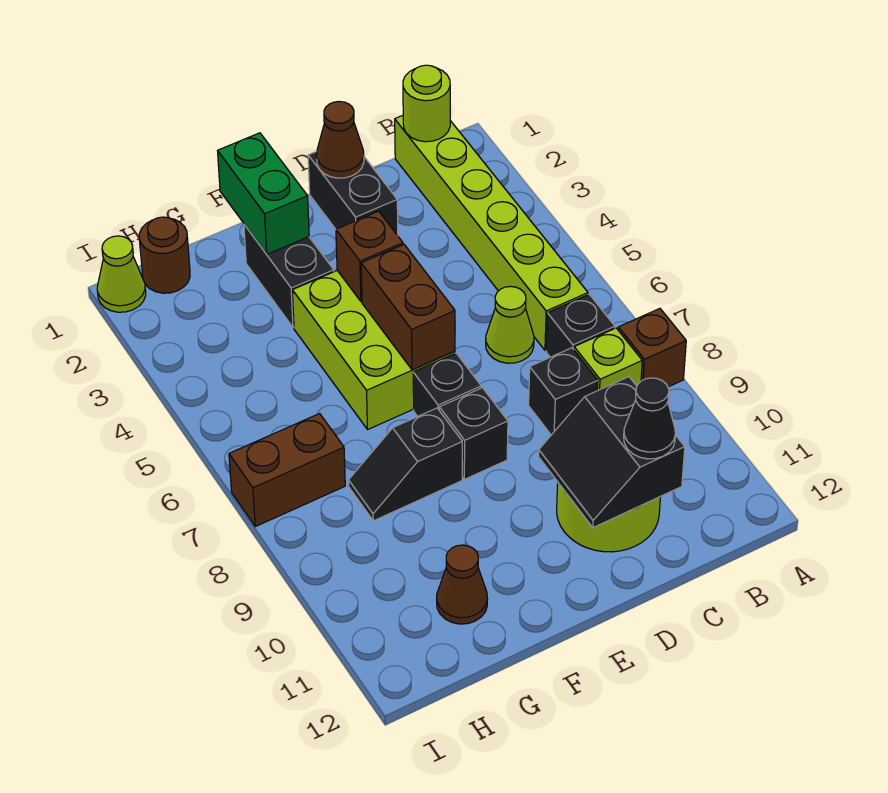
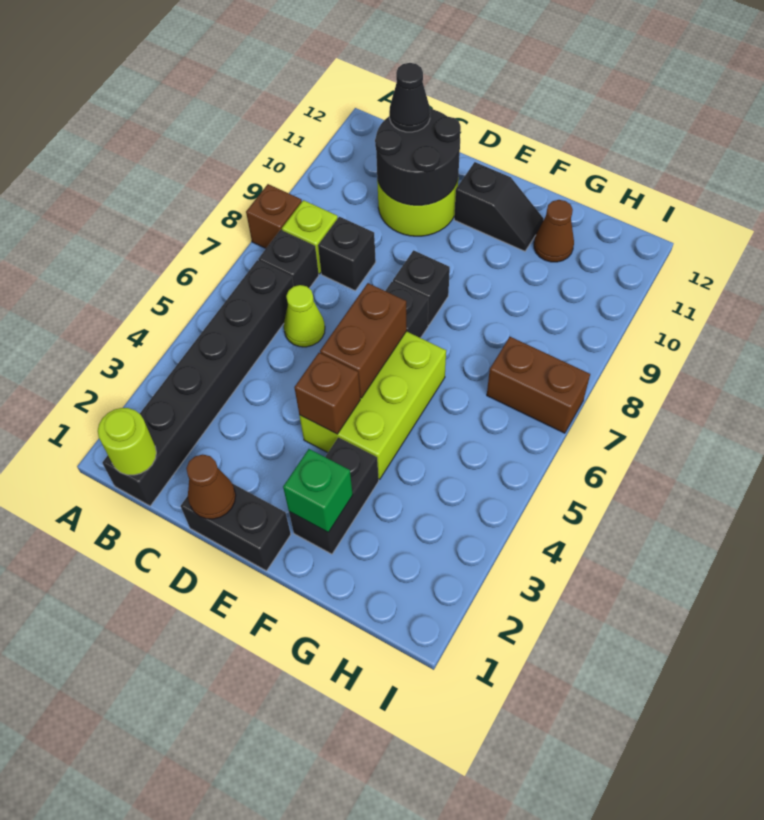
lime brick B1:B6 level 1 -> black brick B1:B6 level 1
black slope C10:D11 level 2 top C -> black round brick C10:D11 level 2
black brick D1:D2 level 1 -> black brick D1:E1 level 1
green brick F1:F2 level 2 -> green brick F2 level 2
black slope F8:G8 level 1 top F -> black slope E11:F11 level 1 top E
brown round brick H1 level 1 -> none
lime cone I1 level 1 -> none

